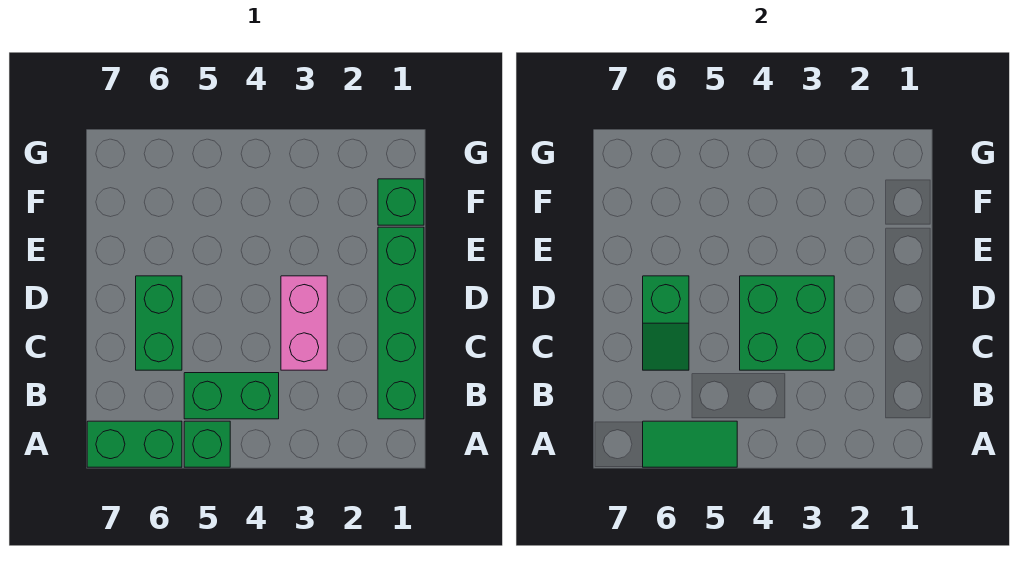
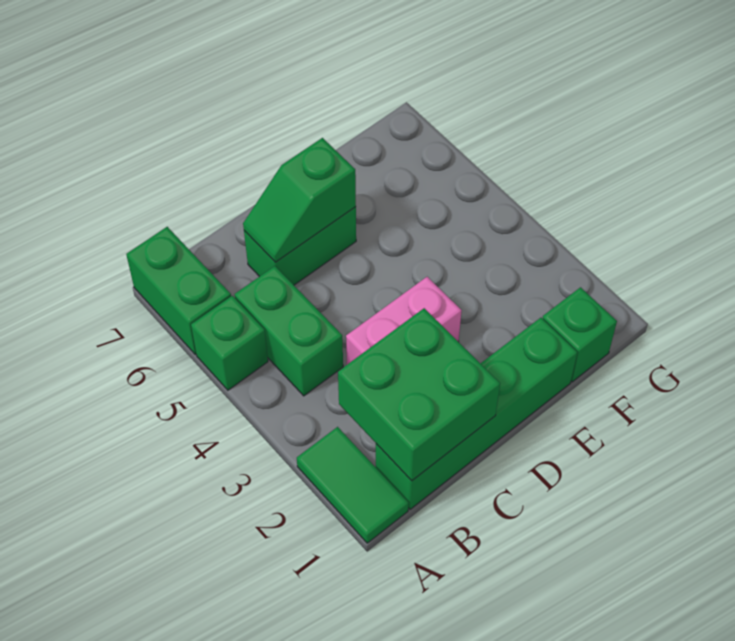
green tile A5:A6 level 2 -> green tile A1:A2 level 1
green brick C3:D4 level 2 -> green brick B1:C2 level 2

